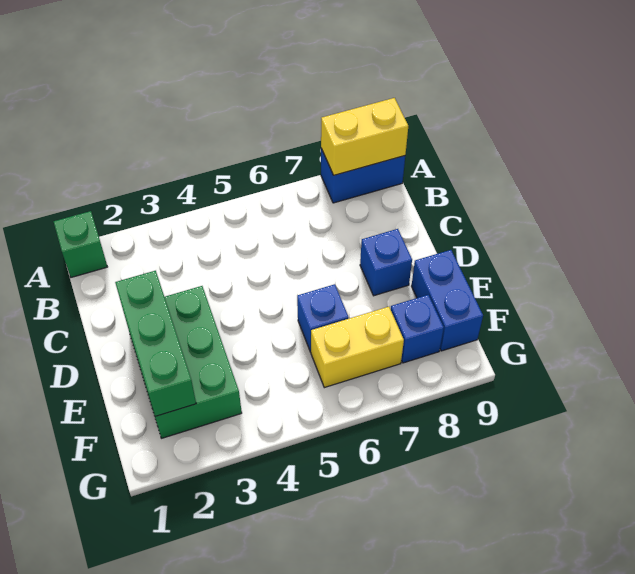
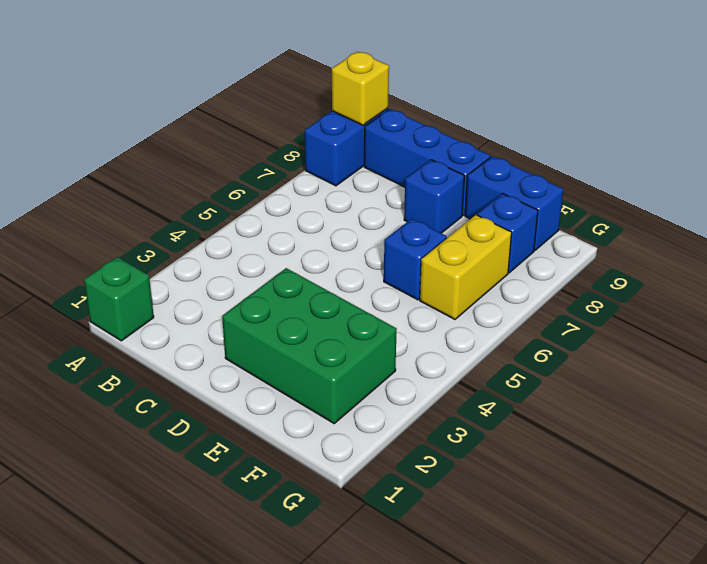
yellow brick A8:A9 level 2 -> yellow brick A9 level 2
none -> blue brick B9:D9 level 1
green brick D2:F2 level 2 -> none

